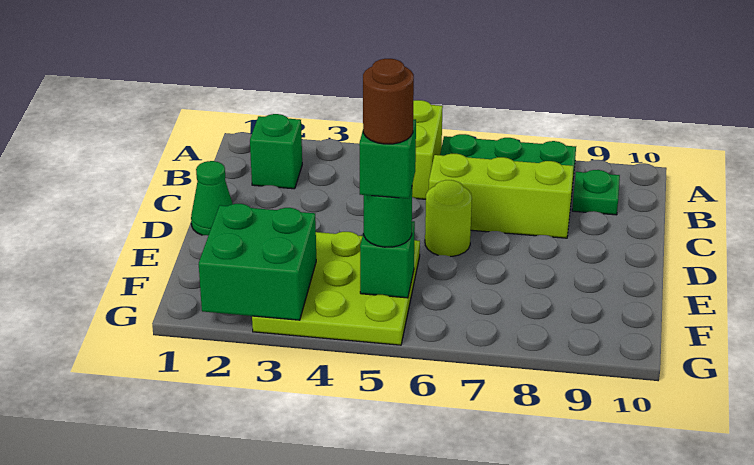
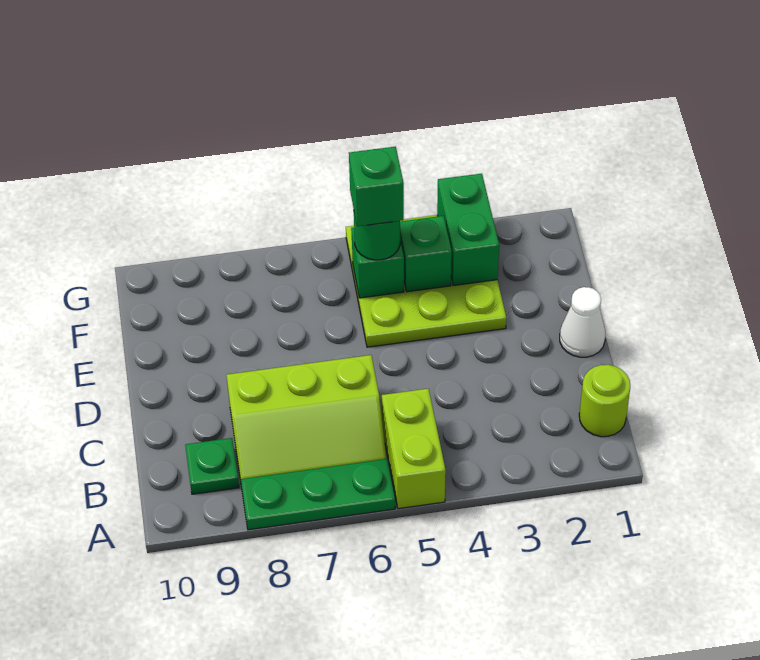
green brick B2 level 1 -> green brick F4 level 2
green cone D1 level 1 -> white cone D1 level 1
lime round brick D6 level 1 -> lime round brick B1 level 1
green brick F2:G3 level 2 -> green brick F3:G3 level 2
brown round brick F5 level 5 -> none

